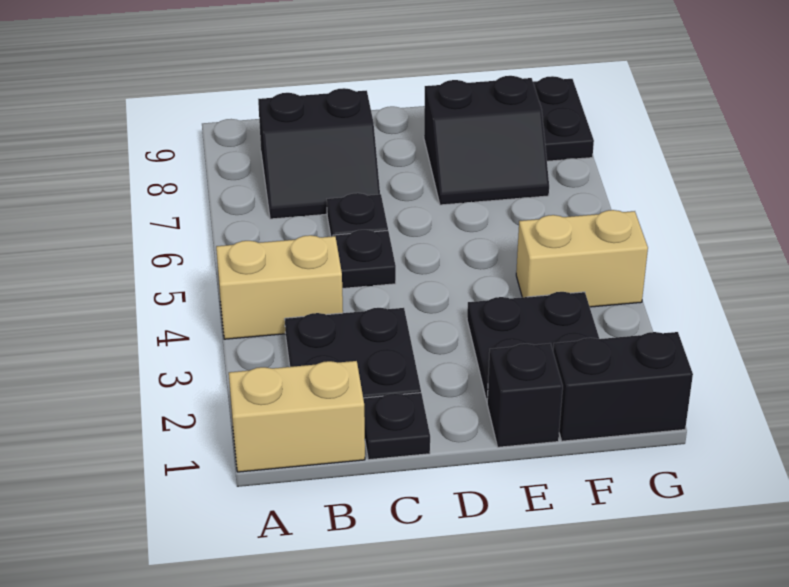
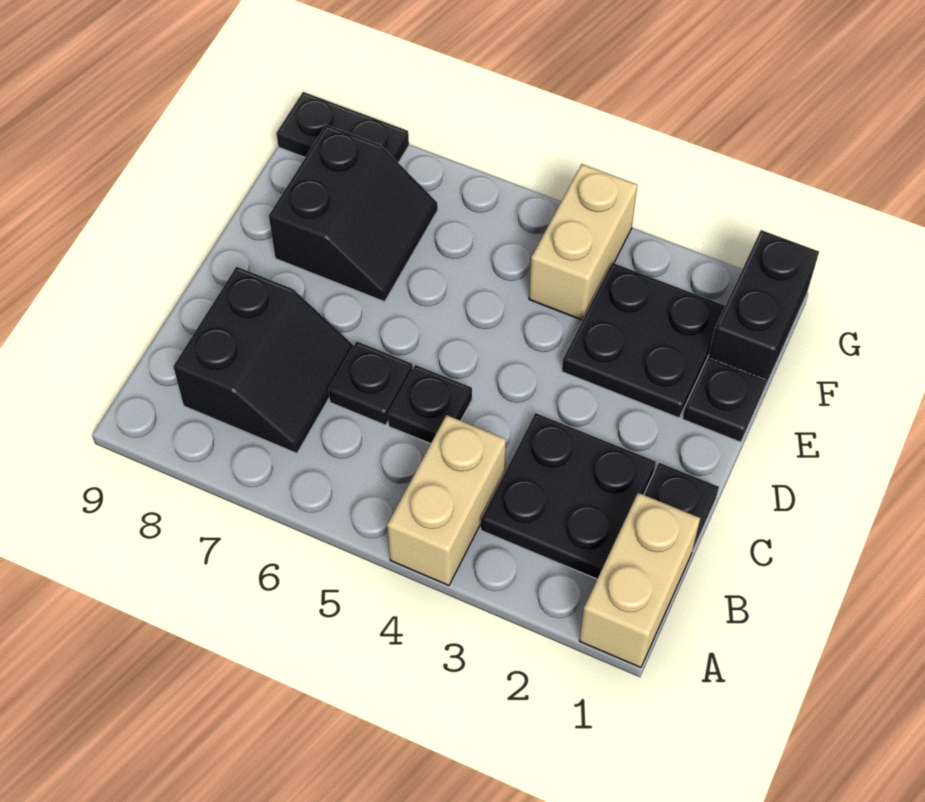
black brick E1 level 1 -> black plate E1 level 1

